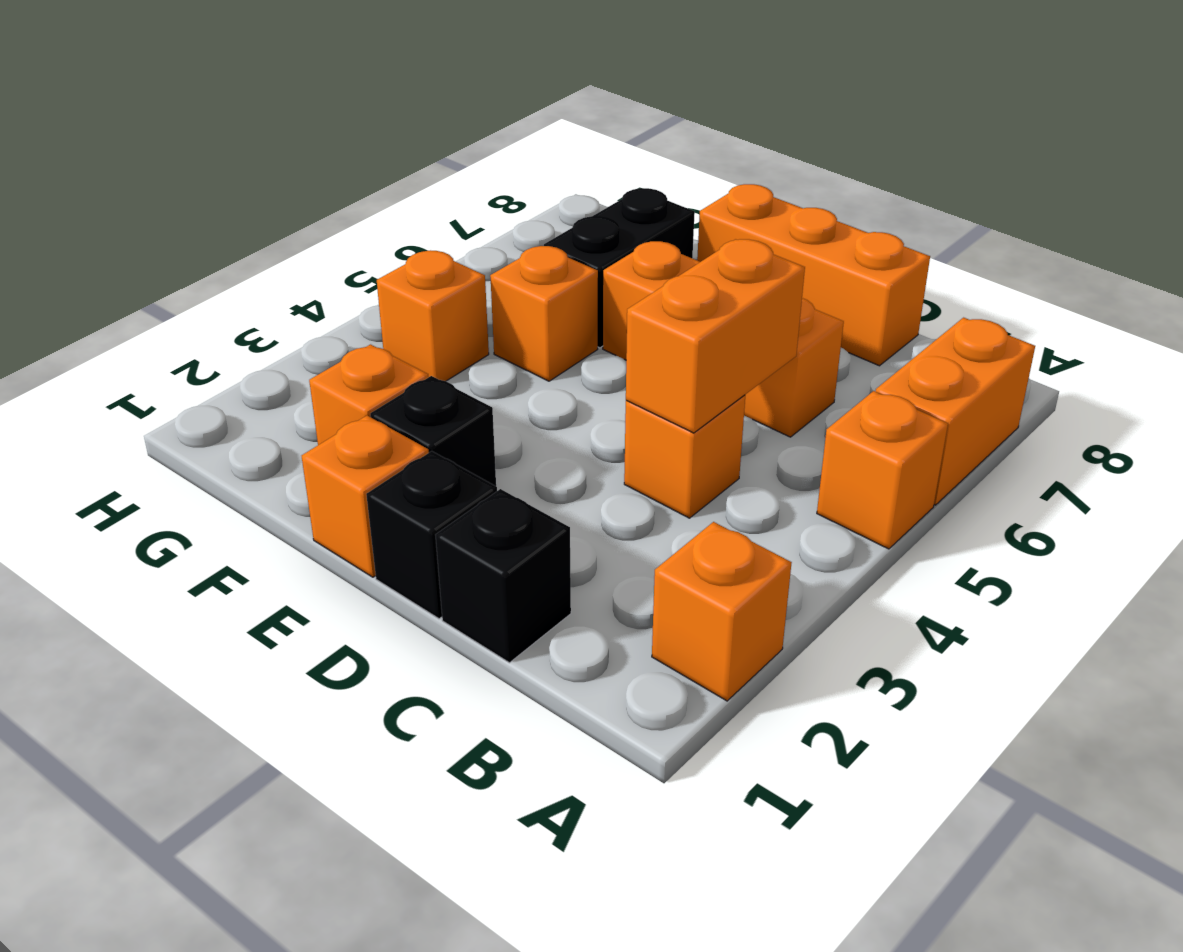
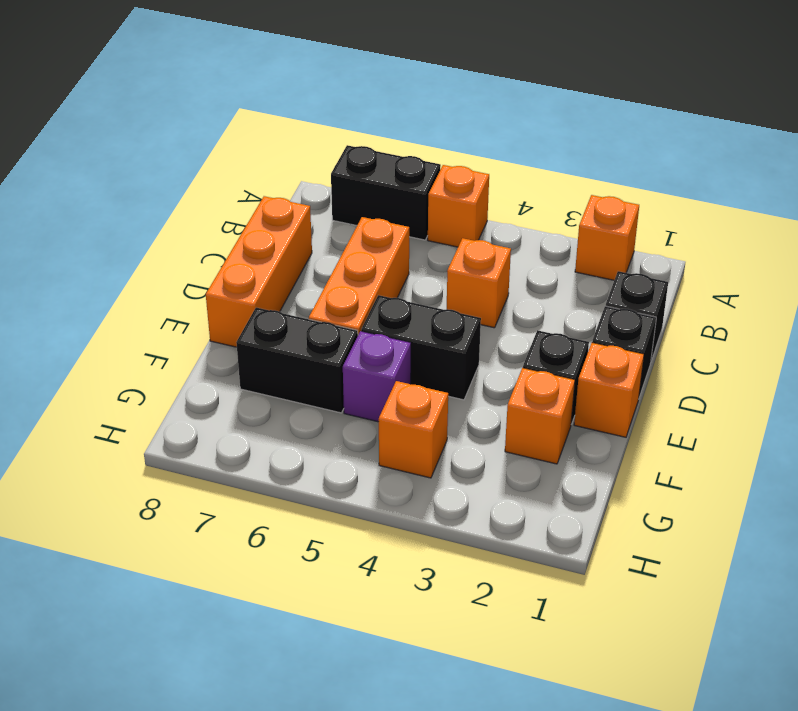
orange brick A6:A7 level 1 -> black brick A6:A7 level 1
orange brick C4:C5 level 2 -> none
none -> black brick E4:E5 level 1
orange brick F5 level 1 -> purple brick F5 level 1

